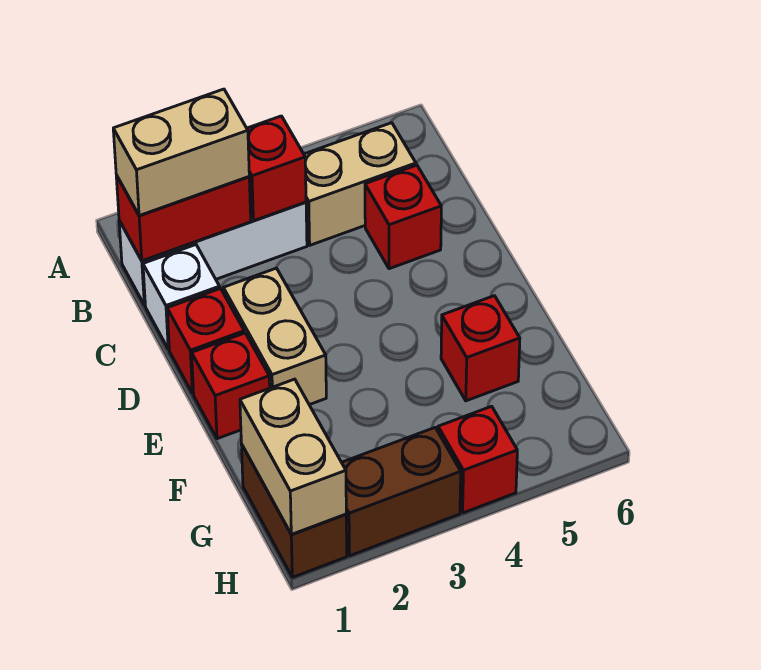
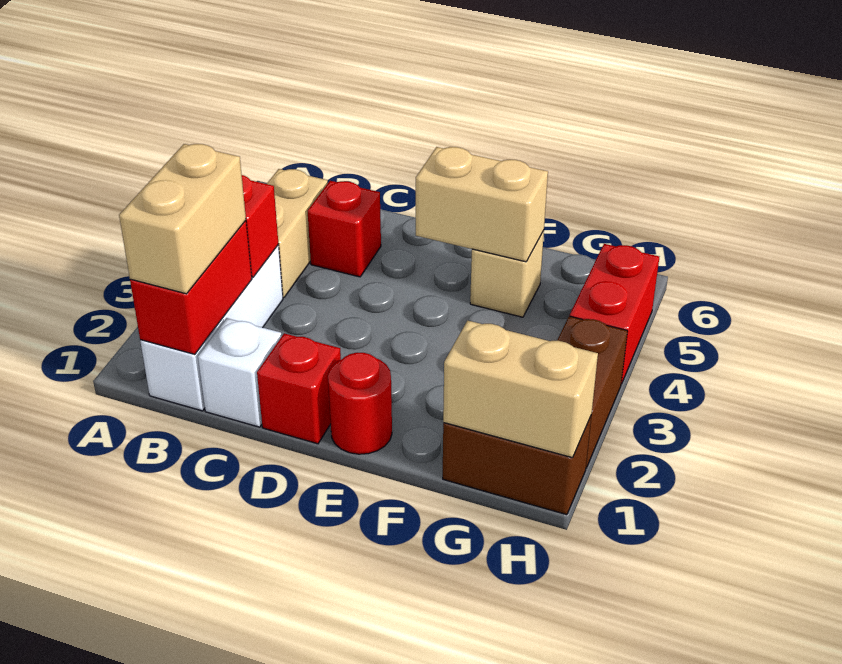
tan brick D2:E2 level 1 -> tan brick E5:F5 level 2
red brick E1 level 1 -> red round brick E1 level 1
red brick F5 level 1 -> tan brick F5 level 1
red brick H4 level 1 -> red brick H4:H5 level 1

